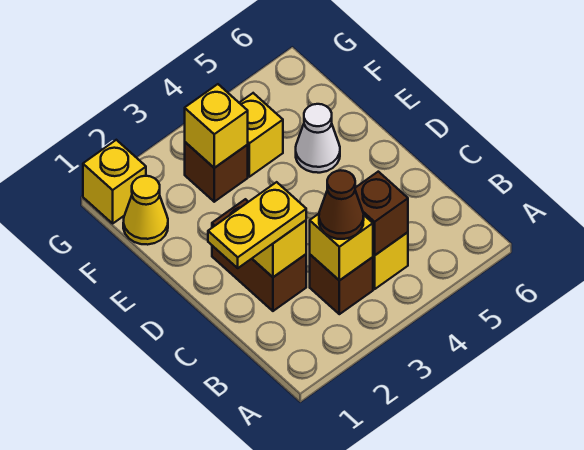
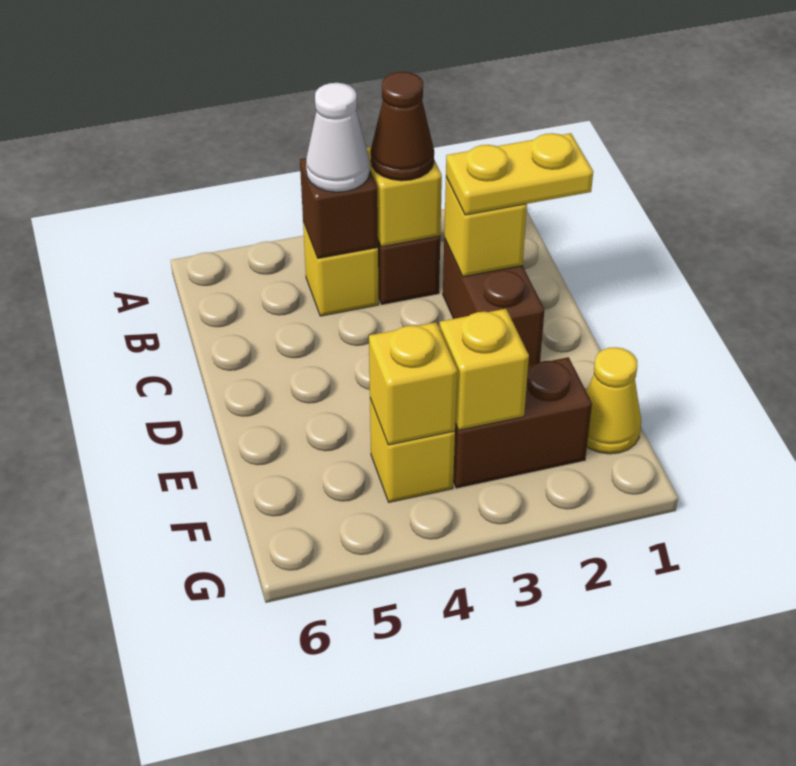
white cone E5 level 1 -> white cone B4 level 3
brown brick F3 level 1 -> brown brick F2:F3 level 1
yellow brick G1 level 1 -> yellow brick F4 level 2

